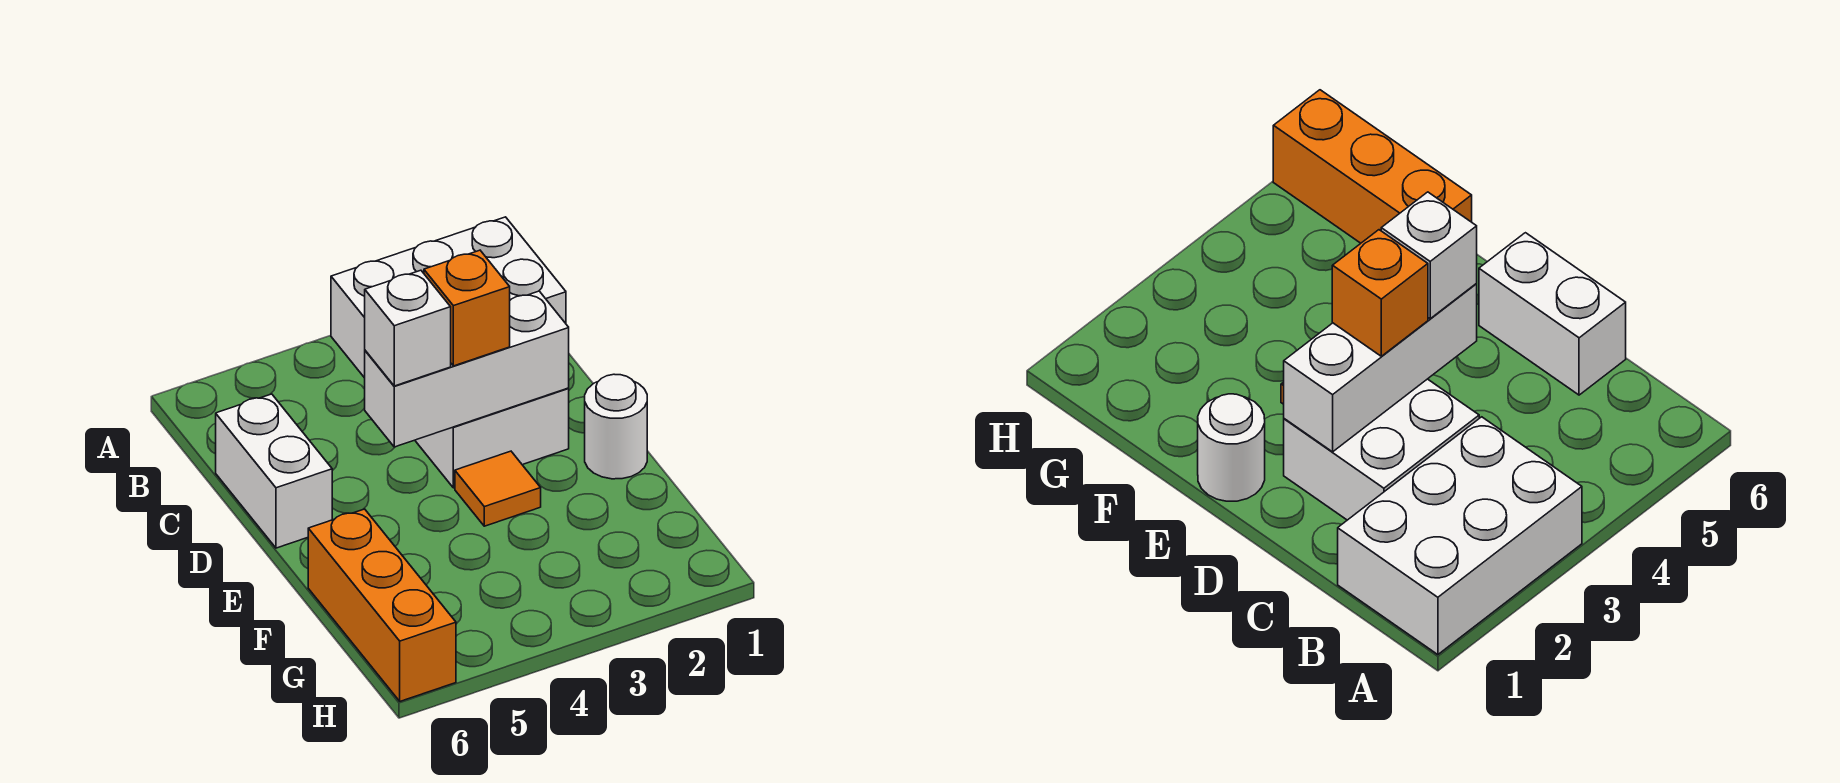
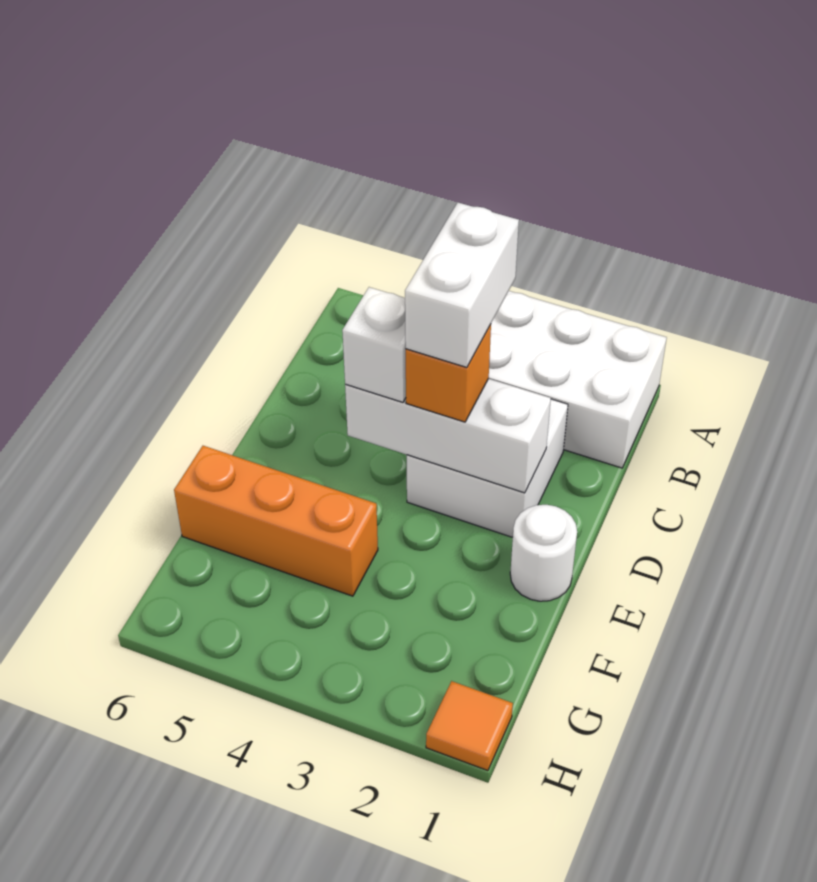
white brick C6:D6 level 1 -> white brick C3:D3 level 4
orange tile E3 level 1 -> orange tile H1 level 1
orange brick F6:H6 level 1 -> orange brick F4:F6 level 1

